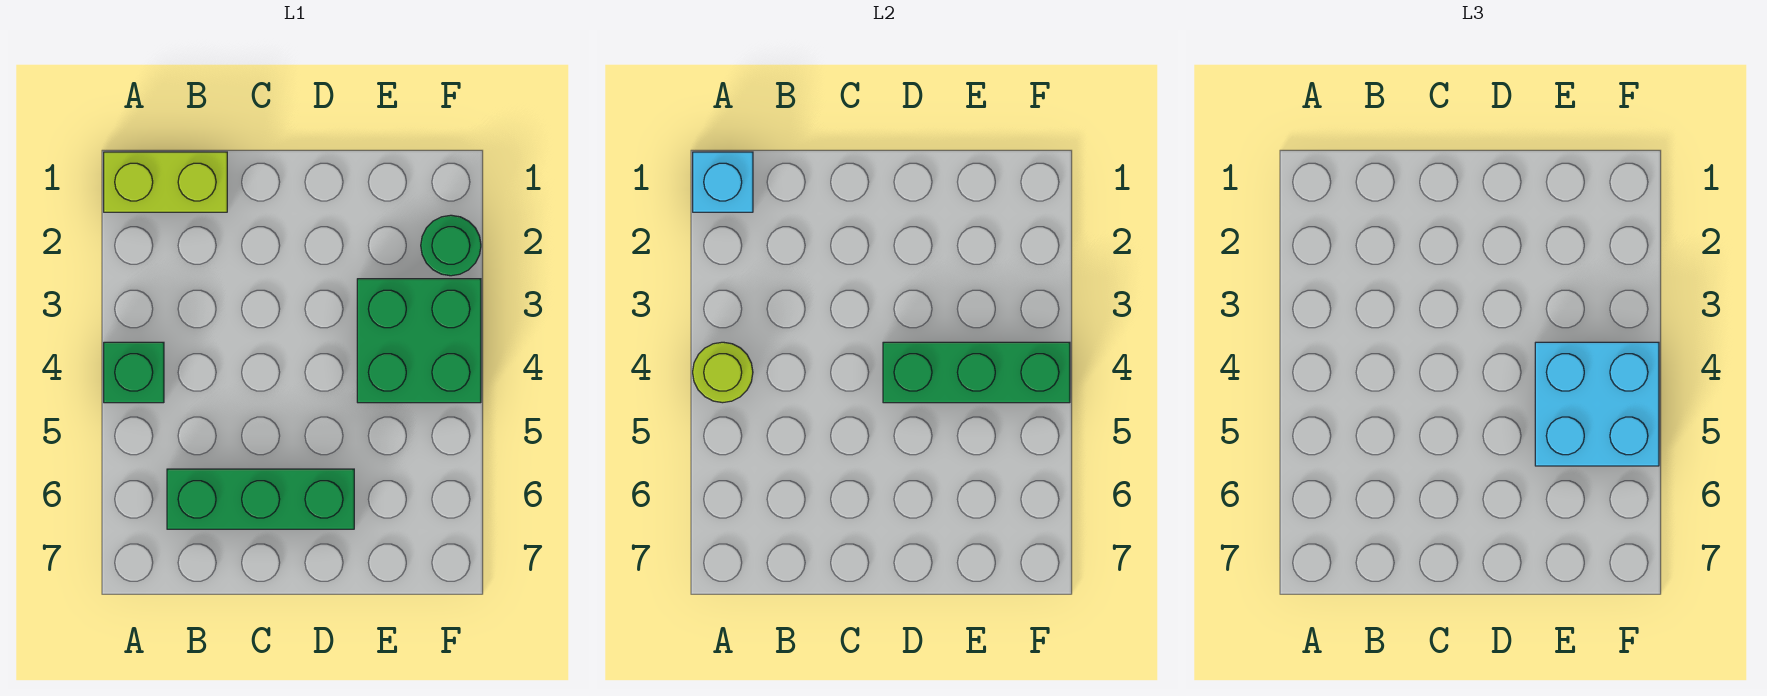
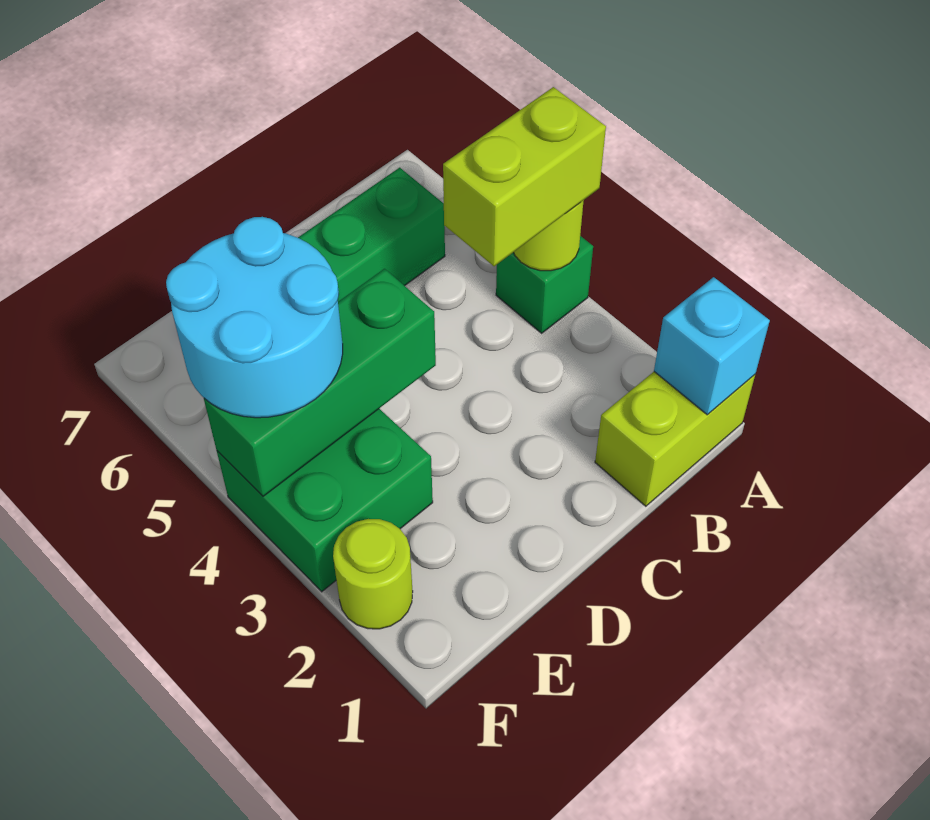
none -> lime brick A4:B4 level 3
cyan brick E4:F5 level 3 -> cyan round brick E4:F5 level 3
green round brick F2 level 1 -> lime round brick F2 level 1

